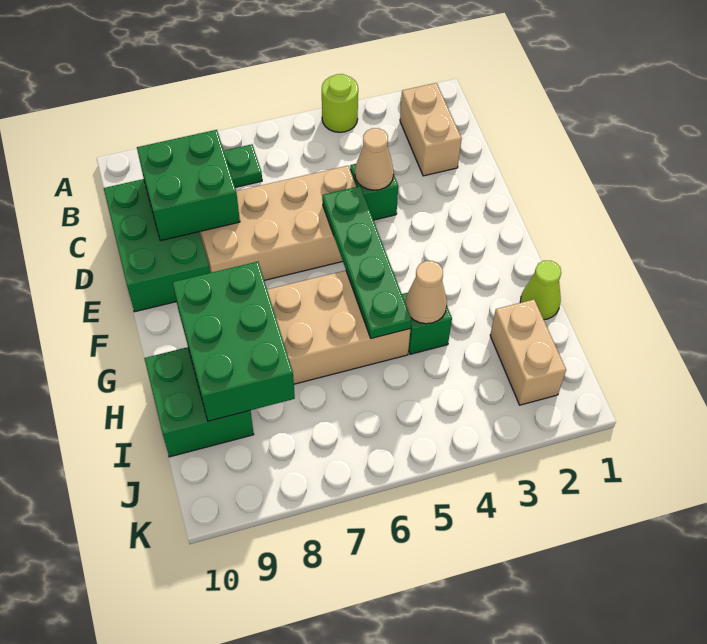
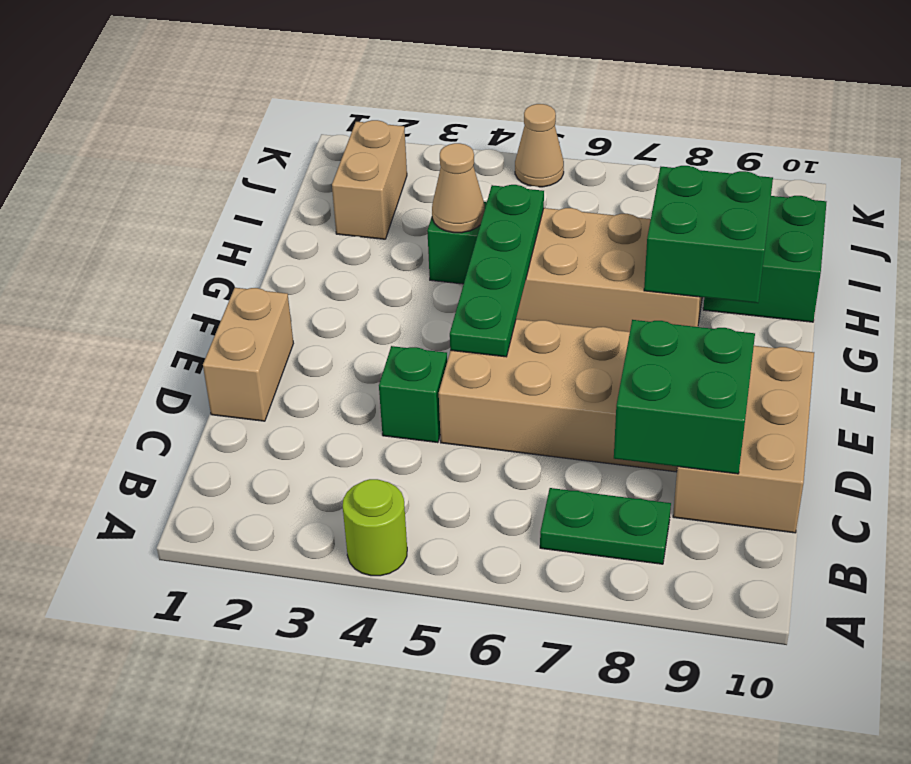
tan brick B2:C2 level 1 -> tan brick D1:E1 level 1
green brick C9:E10 level 1 -> tan brick C9:E10 level 1
tan cone D4 level 2 -> tan cone K5 level 1
green brick G8:I9 level 2 -> green brick G8:H9 level 2
lime cone H1 level 1 -> none

